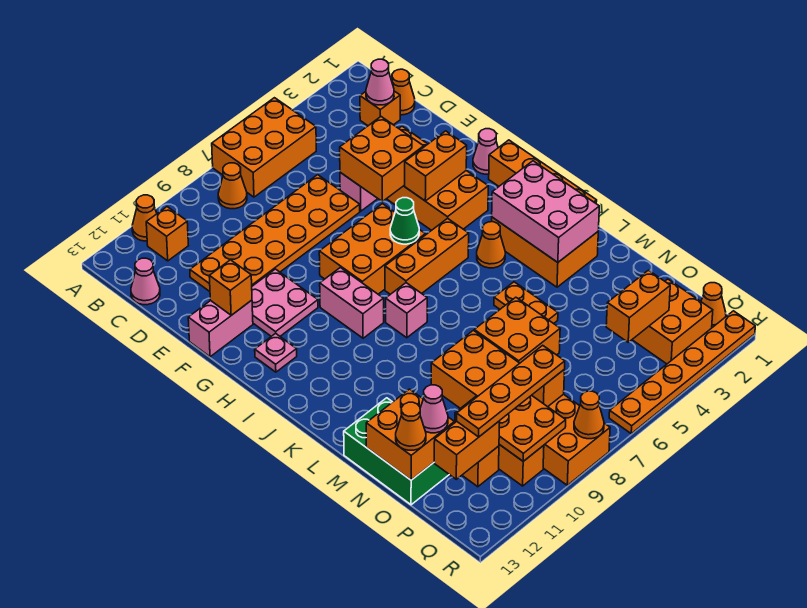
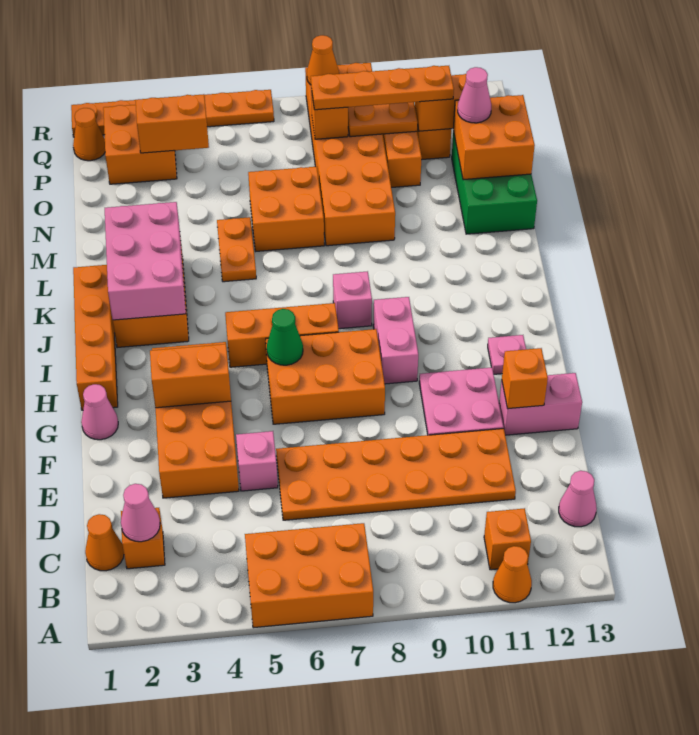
orange cone B8 level 1 -> none
orange brick E4:F5 level 2 -> none
orange cone J4 level 1 -> none
orange cone O13 level 3 -> none

